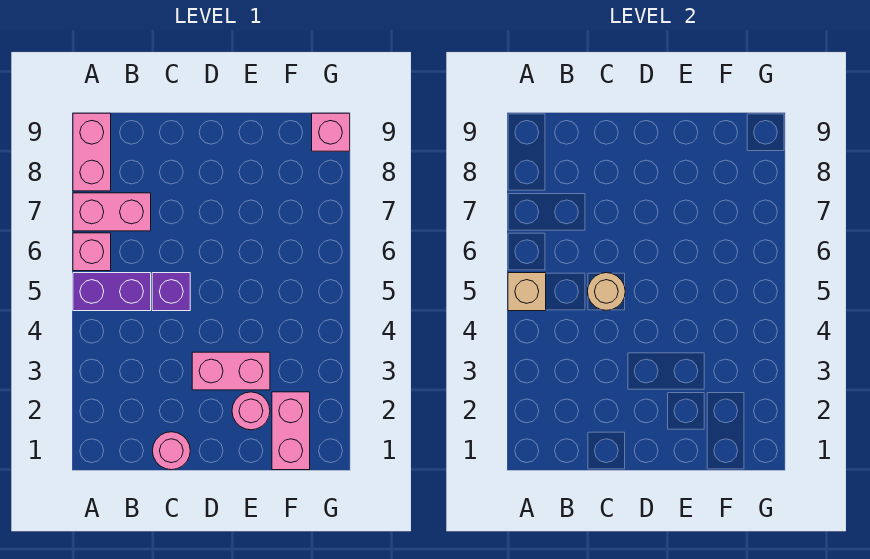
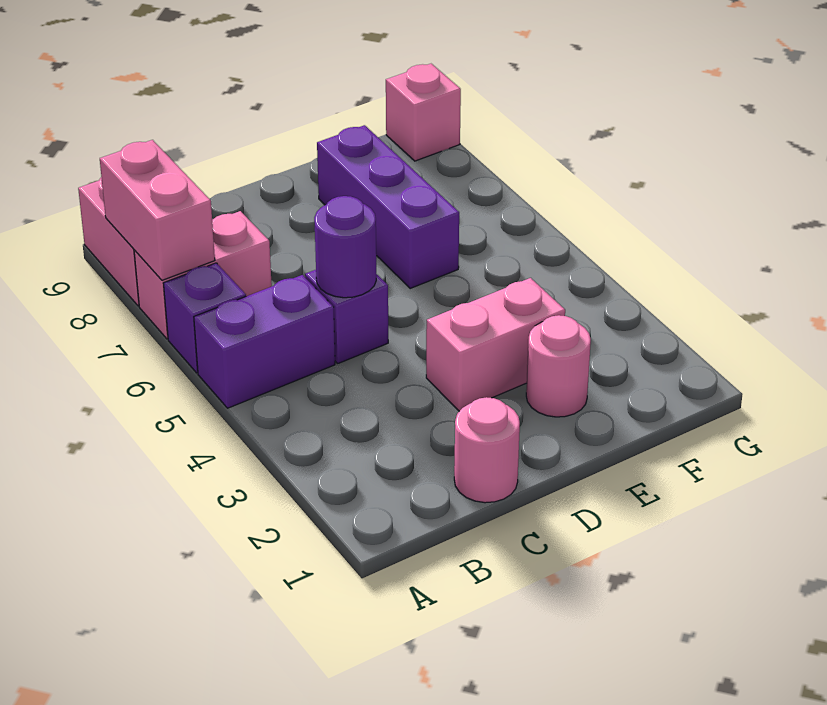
tan brick A5 level 2 -> none
pink brick A6 level 1 -> purple brick A6 level 1
tan round brick C5 level 2 -> purple round brick C5 level 2
none -> purple brick E6:E8 level 1
pink brick F1:F2 level 1 -> pink brick A7:A8 level 2

